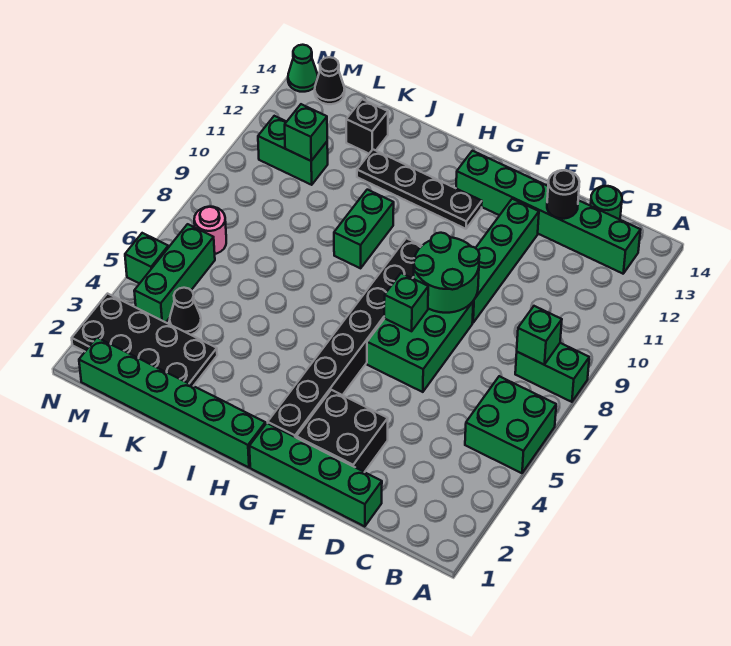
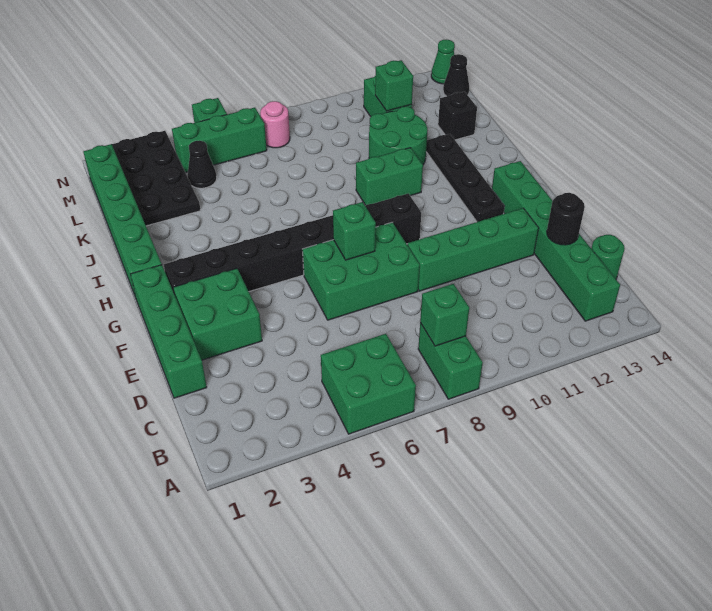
black brick E2:F3 level 1 -> green brick E2:F3 level 1
green round brick E8:F9 level 2 -> green round brick J10:K11 level 1

